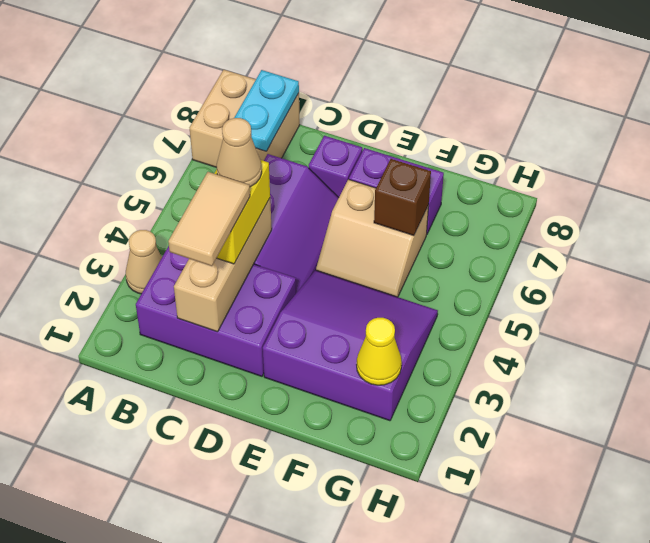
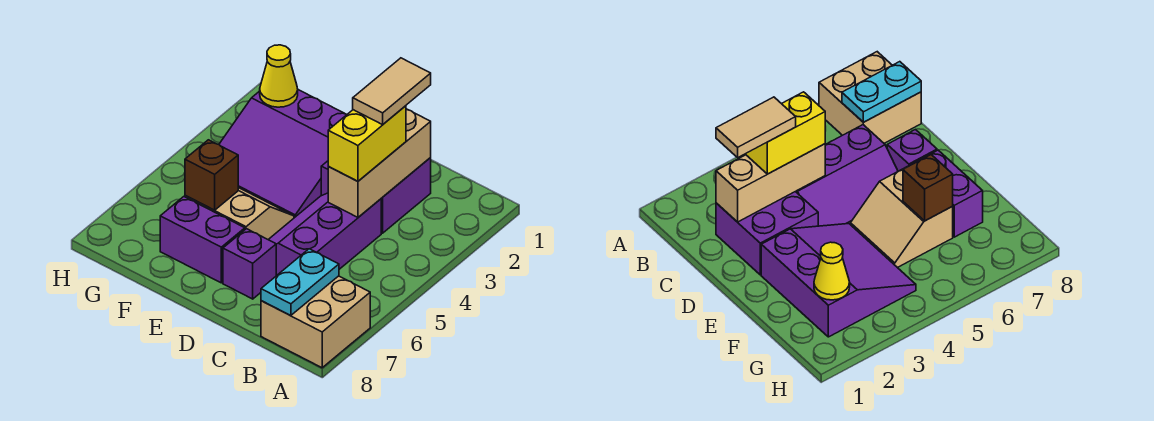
tan cone A3 level 1 -> none
purple brick B2:D3 level 1 -> purple brick C2:D3 level 1
tan cone C4 level 4 -> none

